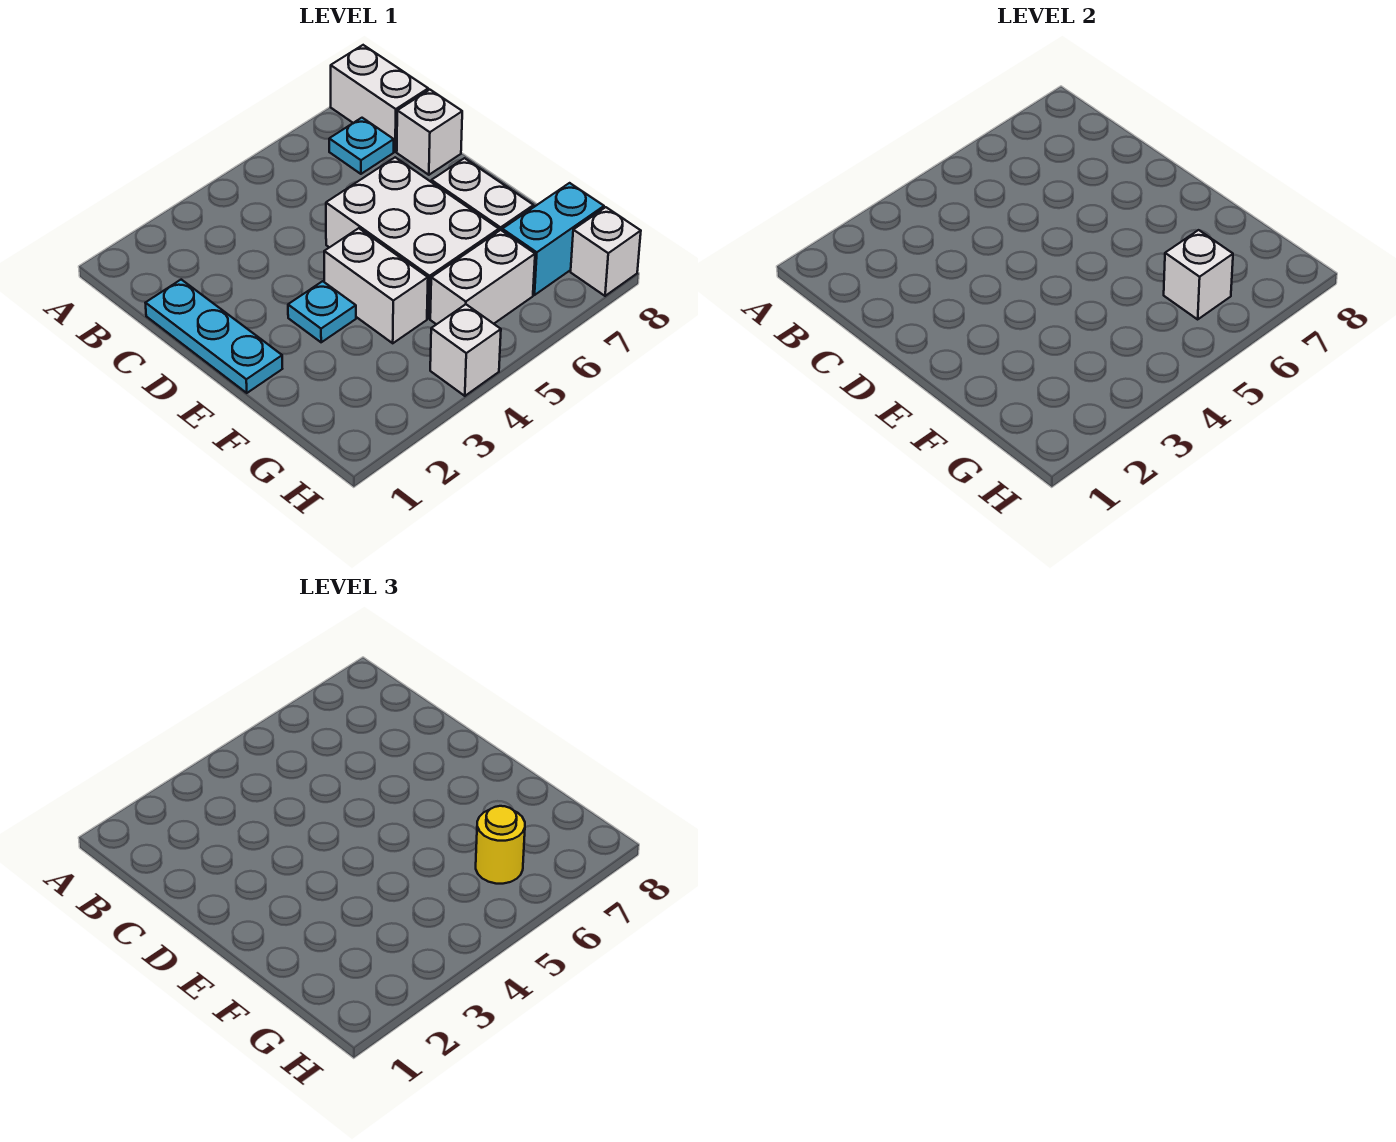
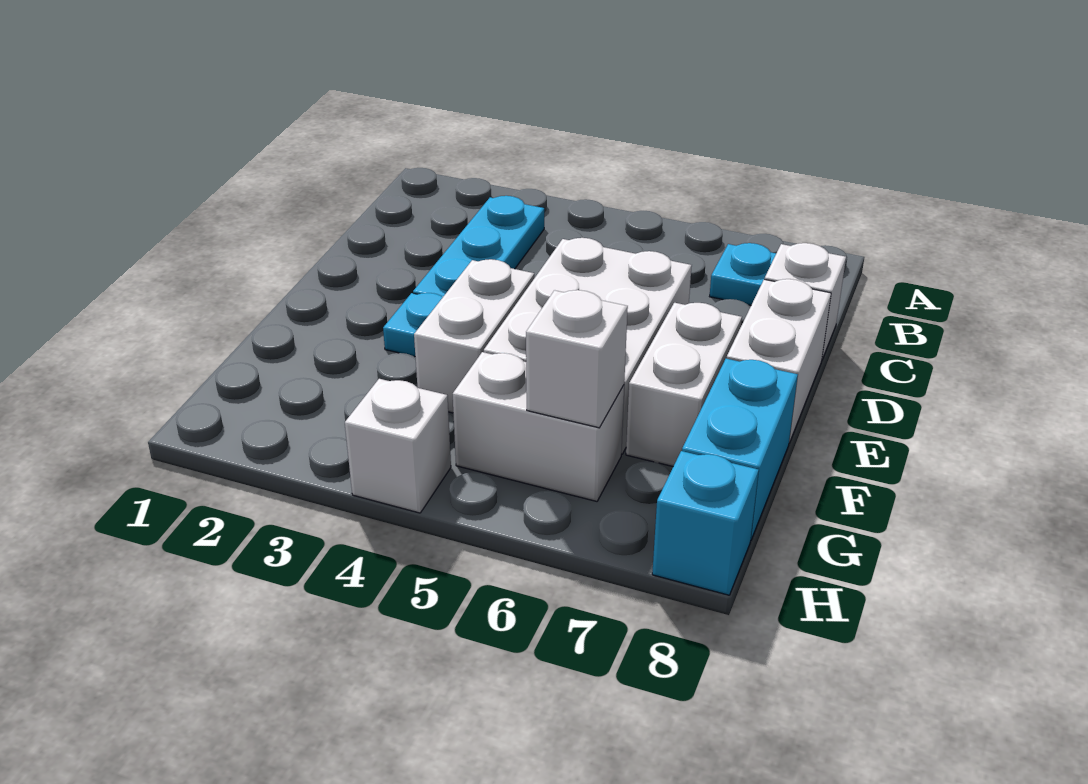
white brick A8:B8 level 1 -> white brick D8:E8 level 1
cyan plate C1:E1 level 1 -> cyan plate B3:D3 level 1
yellow round brick G6 level 3 -> none
cyan brick G7:G8 level 1 -> cyan brick F8:G8 level 1
white brick H8 level 1 -> cyan brick H8 level 1

